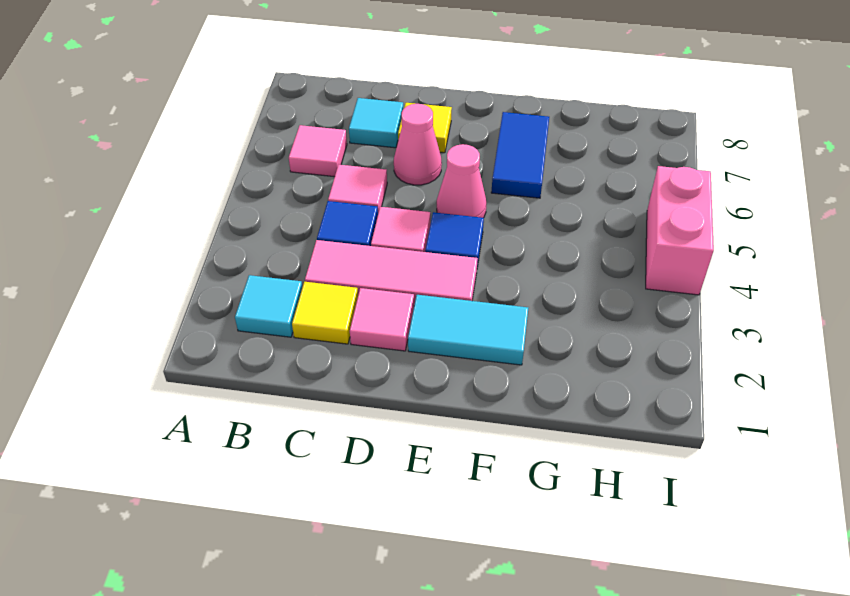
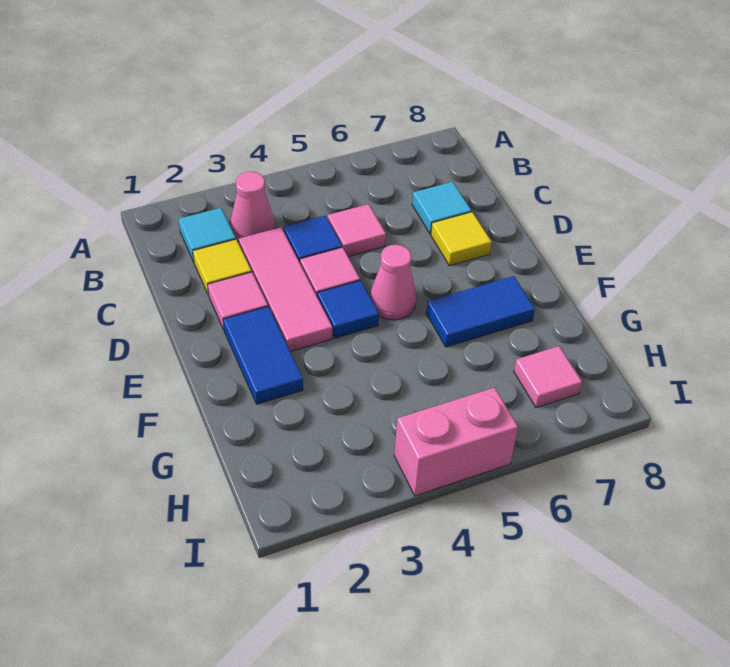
pink tile B6 level 1 -> pink tile H7 level 1
pink cone D6 level 1 -> pink cone B3 level 1
cyan tile E2:F2 level 1 -> blue tile E2:F2 level 1

